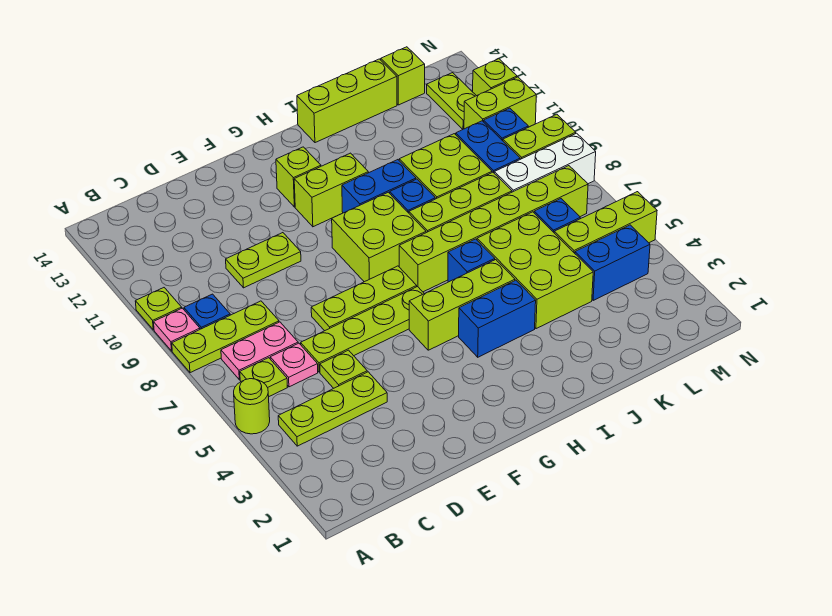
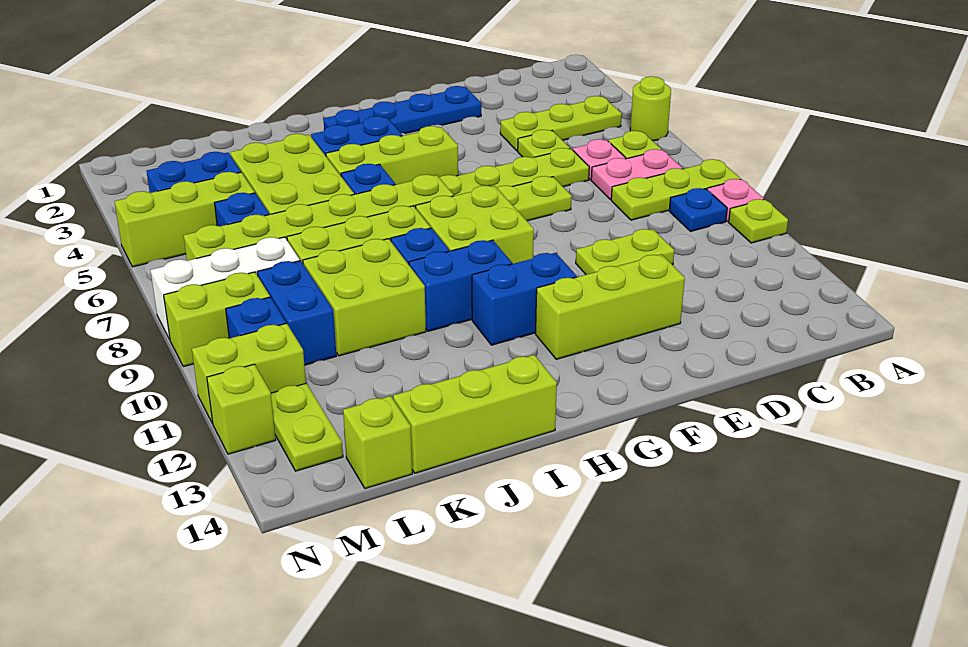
none -> blue plate E2:H2 level 1
lime brick G11:H11 level 1 -> blue brick G11:H11 level 1
lime brick G12 level 1 -> lime brick E12:G12 level 1

